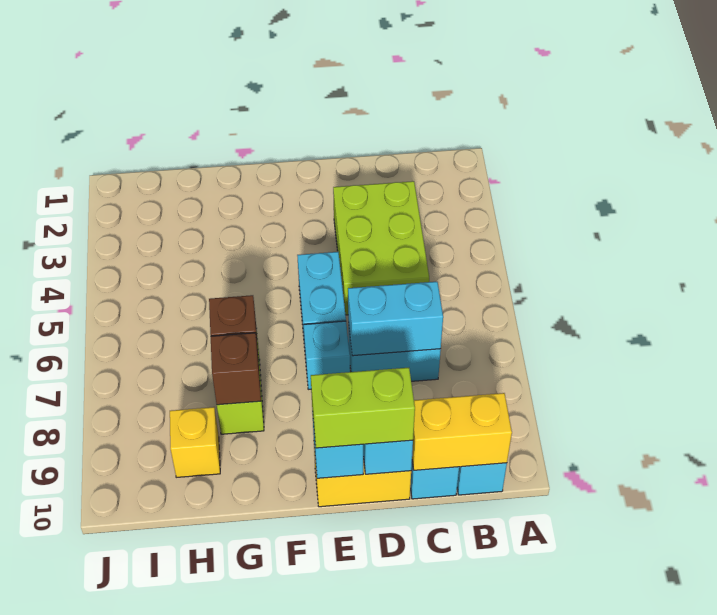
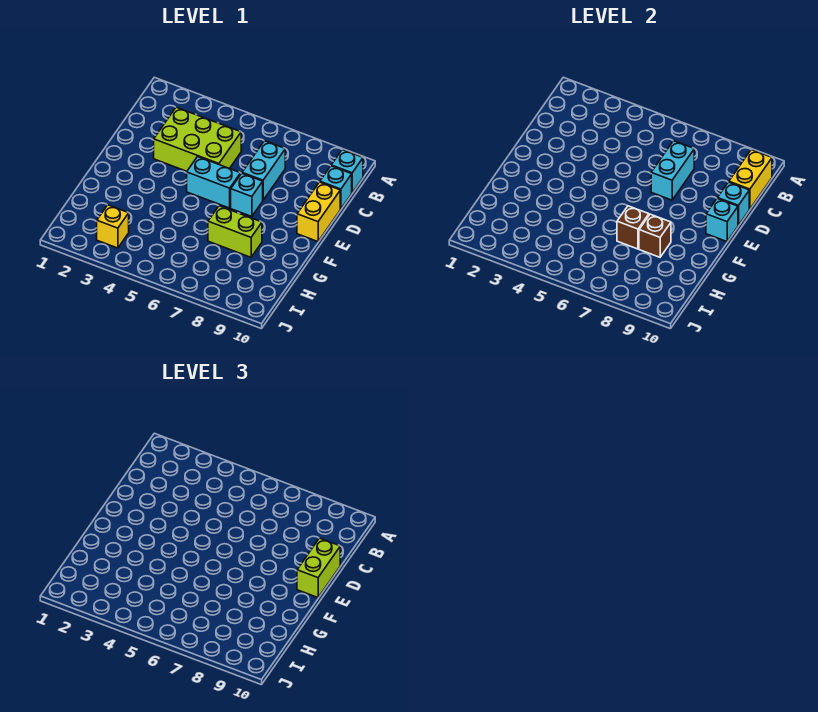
yellow brick H9 level 1 -> yellow brick I3 level 1

